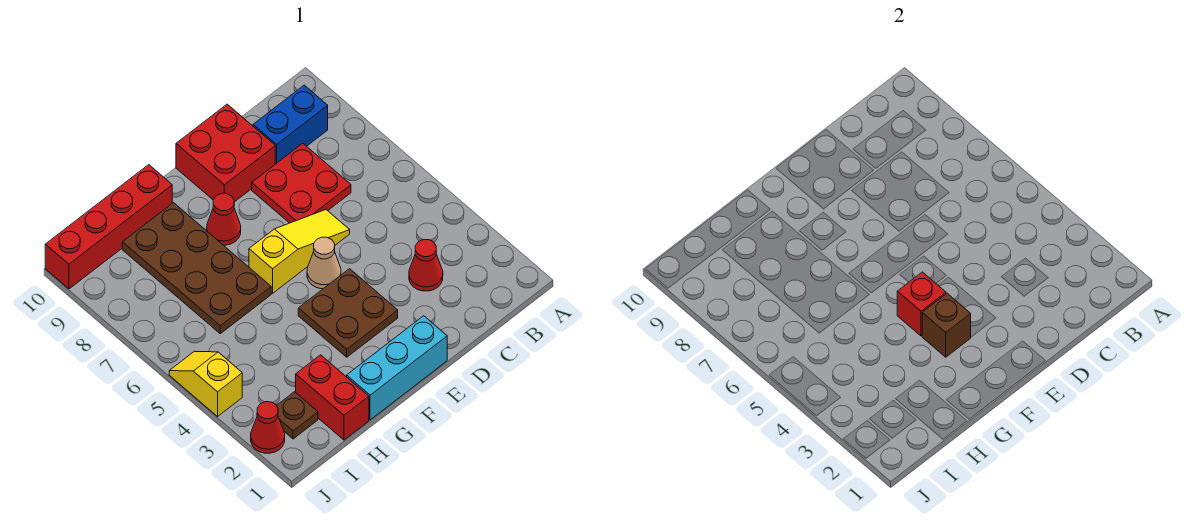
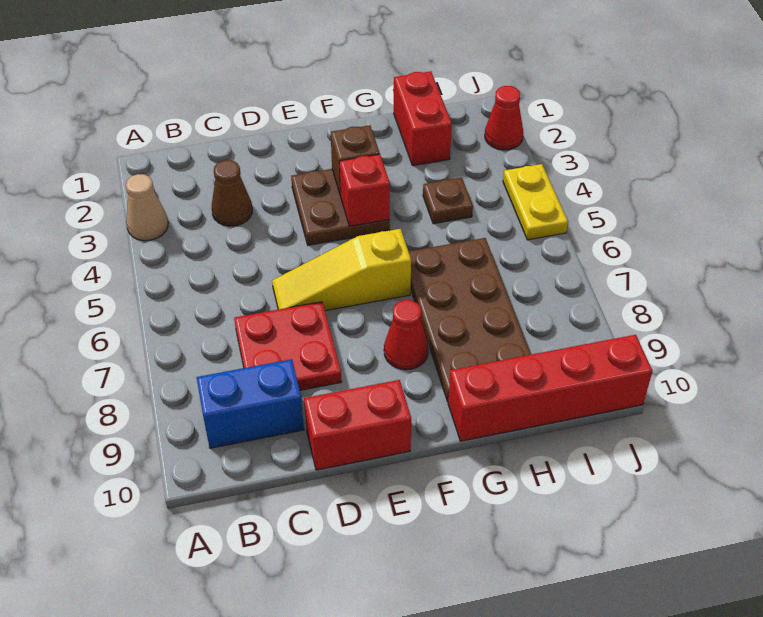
red cone C3 level 1 -> brown cone C3 level 1
red brick D9:E10 level 1 -> red brick D10:E10 level 1
cyan brick E1:G1 level 1 -> none
tan cone E5 level 1 -> tan cone A3 level 1
brown plate I2 level 1 -> brown plate H4 level 1
yellow slope J4:J5 level 1 top 4 -> yellow plate J4:J5 level 1

